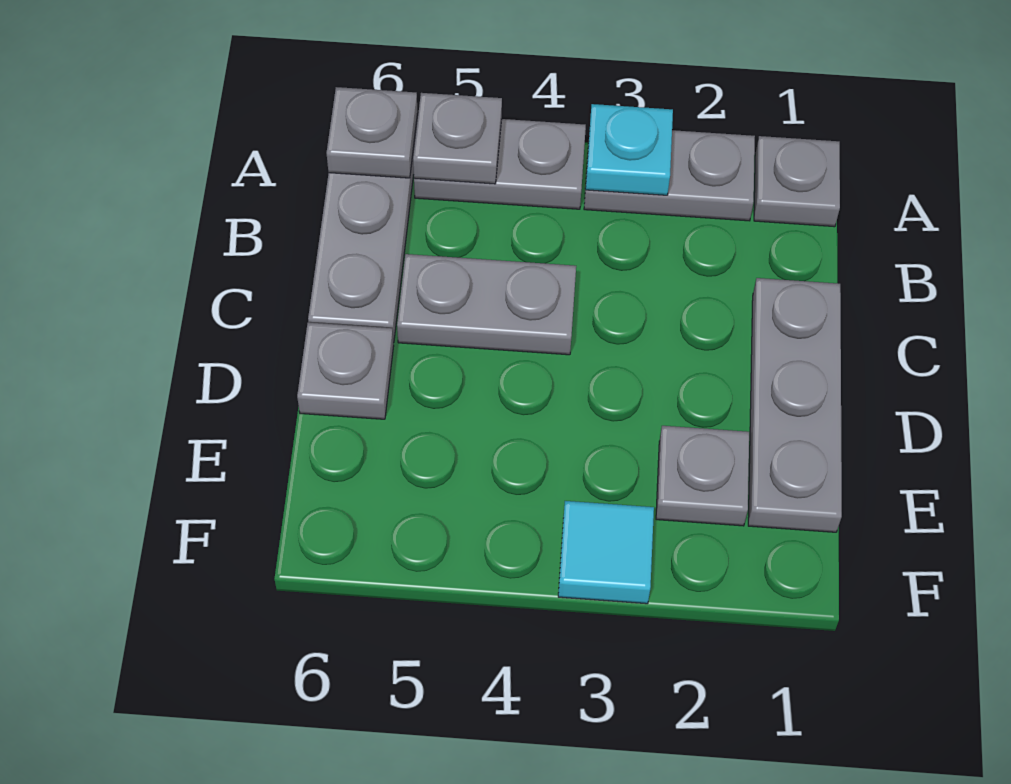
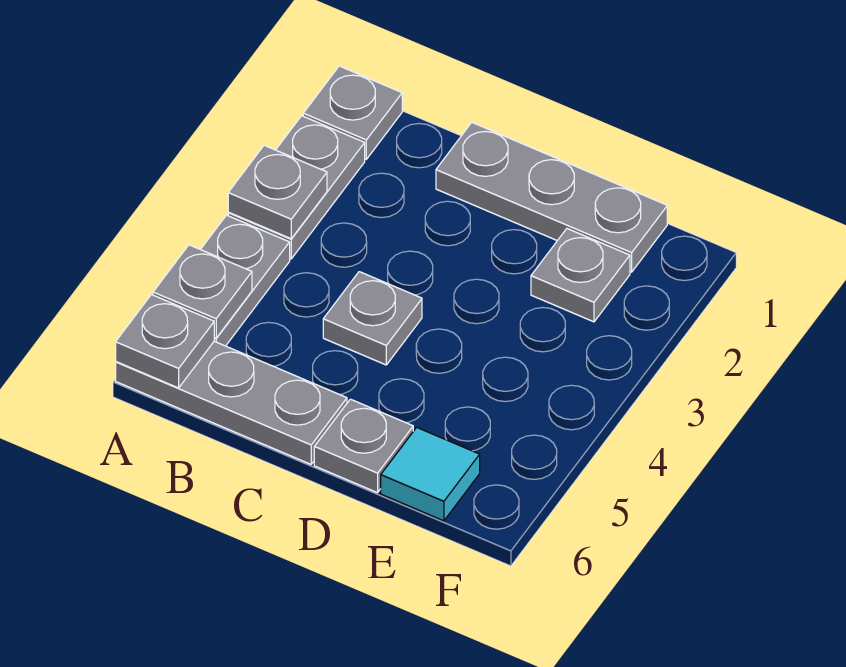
cyan plate A3 level 2 -> grey plate A3 level 2
grey plate C4:C5 level 1 -> grey plate C4 level 1
cyan tile F3 level 1 -> cyan tile E6 level 1

